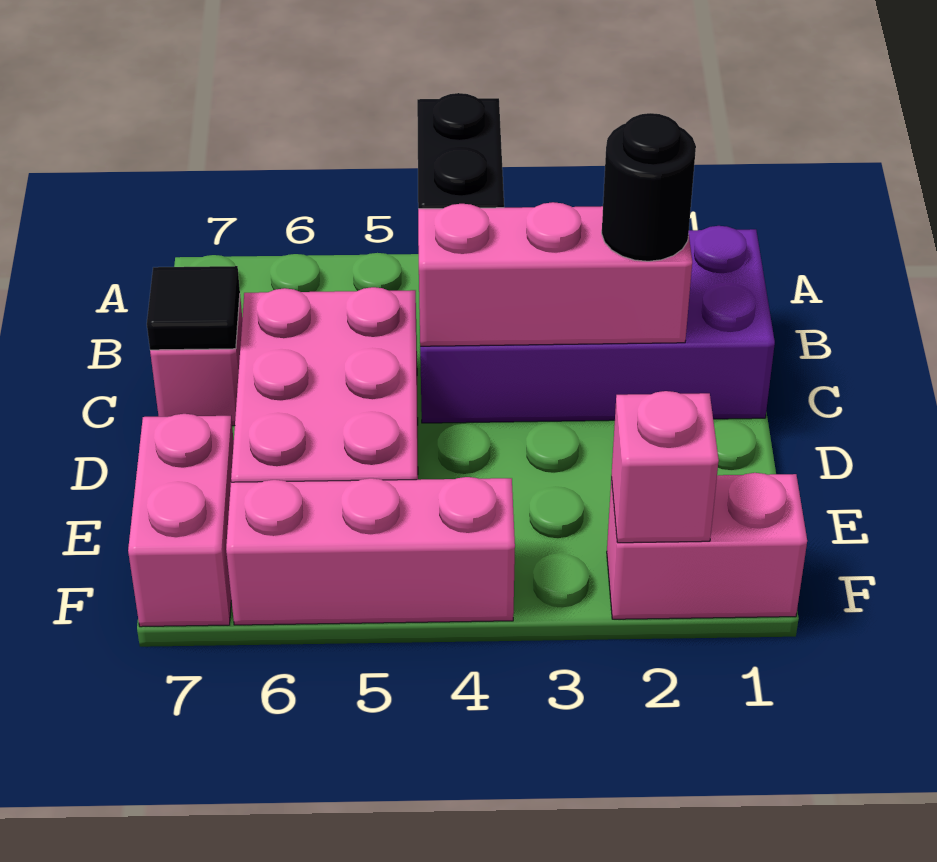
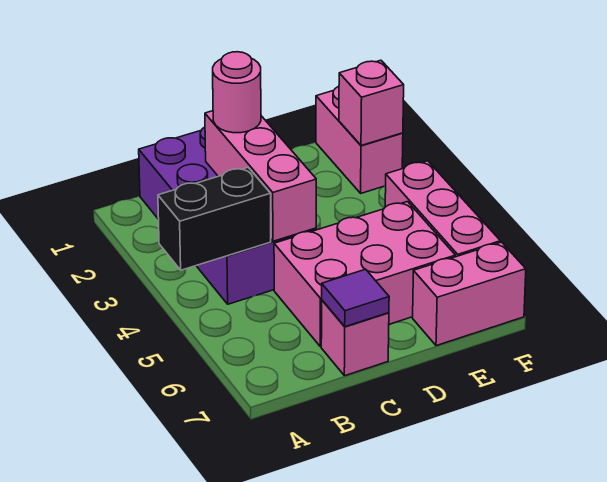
black round brick C2 level 3 -> pink round brick C2 level 3
black tile C7 level 2 -> purple tile C7 level 2

